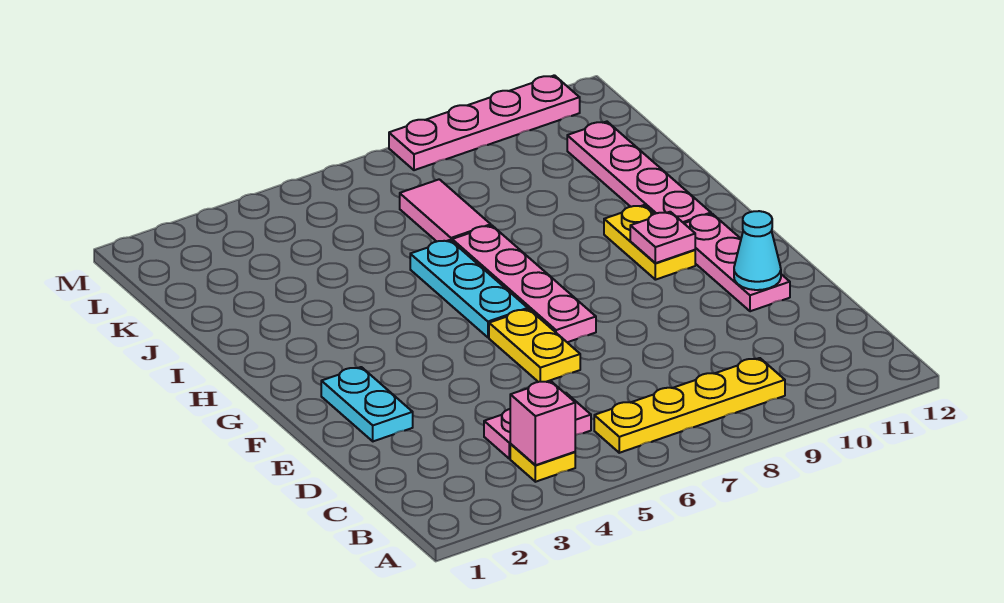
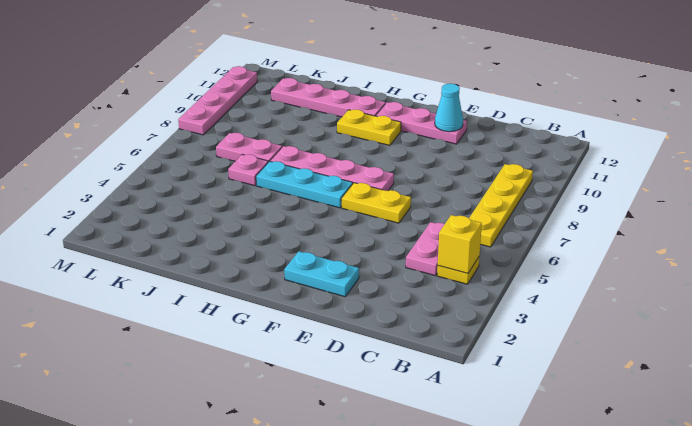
pink brick B4 level 2 -> yellow brick B4 level 2
pink plate G10 level 2 -> pink plate J6 level 1
pink tile J7:K7 level 1 -> pink plate J7:K7 level 1

